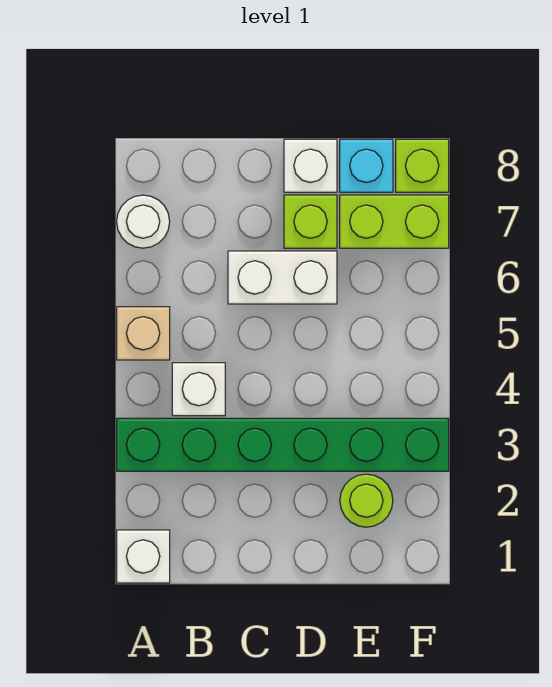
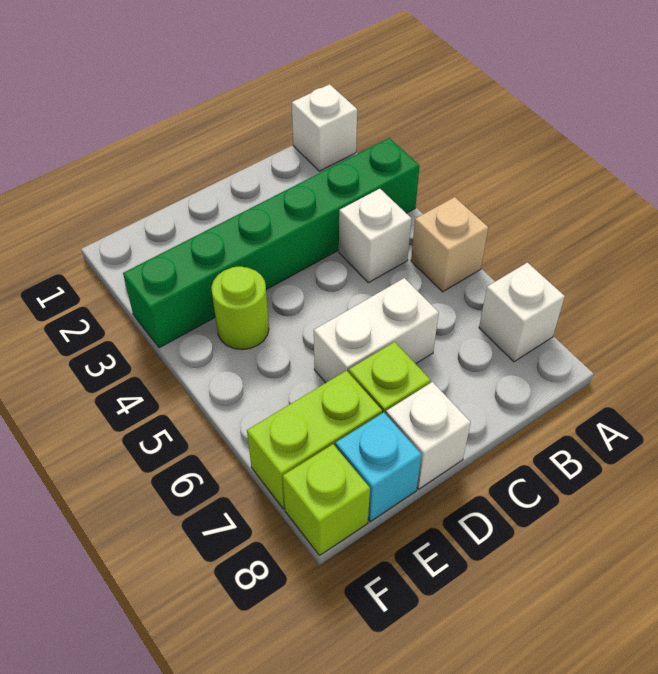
white round brick A7 level 1 -> white brick A7 level 1
lime round brick E2 level 1 -> lime round brick E4 level 1

